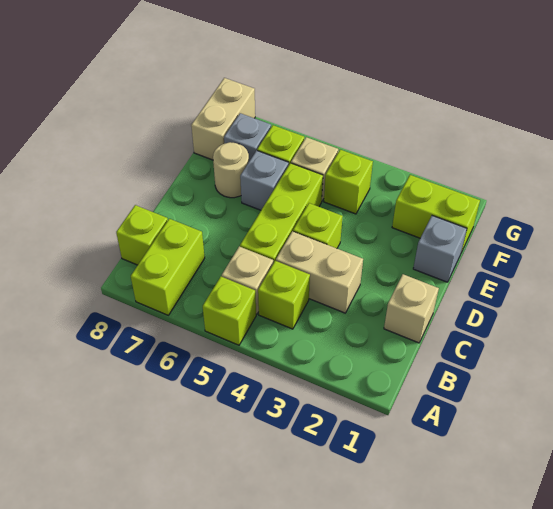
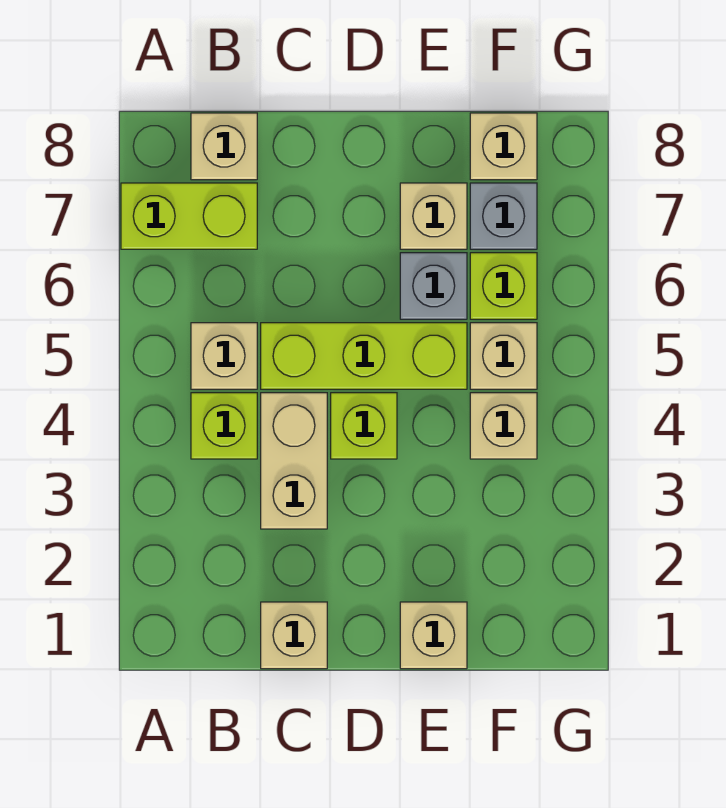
lime brick A5 level 1 -> none
lime brick B8 level 1 -> tan brick B8 level 1
grey brick E1 level 1 -> tan brick E1 level 1
tan round brick E7 level 1 -> tan brick E7 level 1
lime brick F1:F2 level 1 -> none
lime brick F4 level 1 -> tan brick F4 level 1
tan brick F8:G8 level 1 -> tan brick F8 level 1

